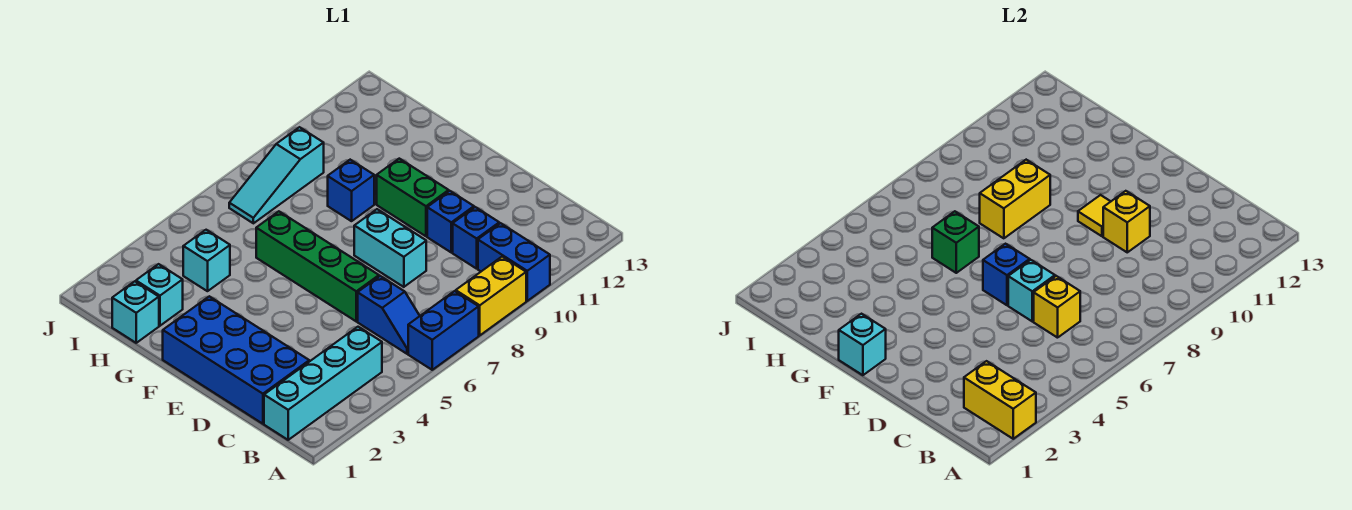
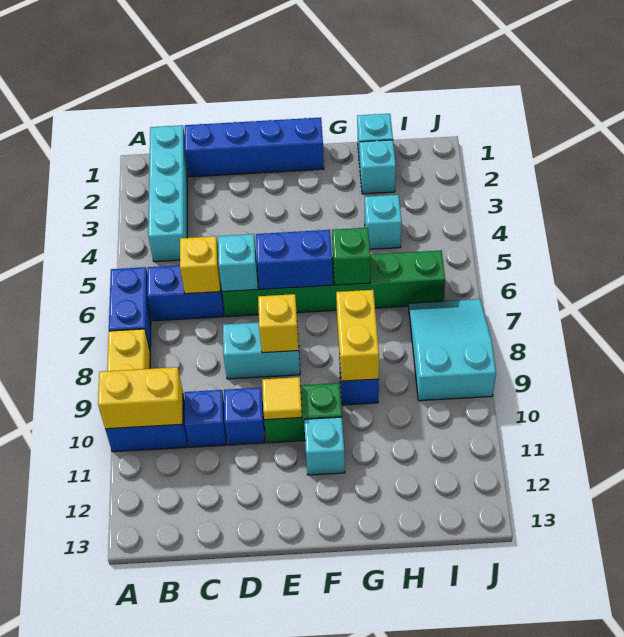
yellow brick A2:B2 level 2 -> yellow brick A10:B10 level 2
blue slope B6:C6 level 1 top C -> blue brick B6:C6 level 1
blue brick C1:F2 level 1 -> blue brick C1:F1 level 1
green brick D6:G6 level 1 -> green brick D6:I6 level 1
yellow brick D10 level 2 -> yellow brick E8 level 2
blue brick E6 level 2 -> blue brick E6:F6 level 2
cyan brick F1 level 2 -> cyan brick F11 level 1
cyan slope I7:I9 level 1 top 9 -> cyan slope I7:J9 level 1 top 9

